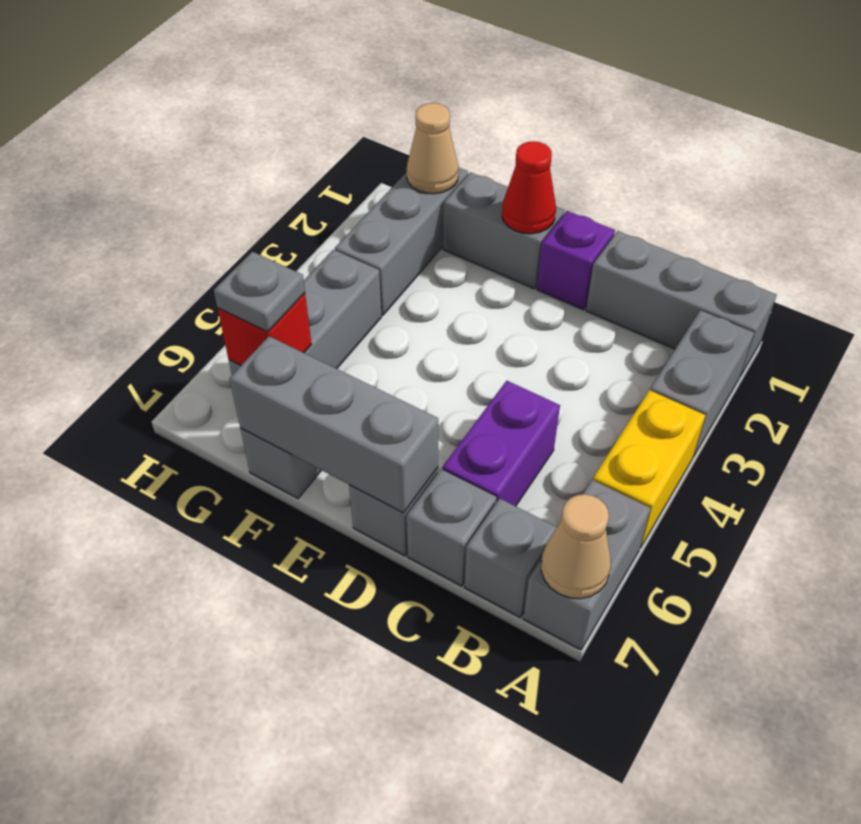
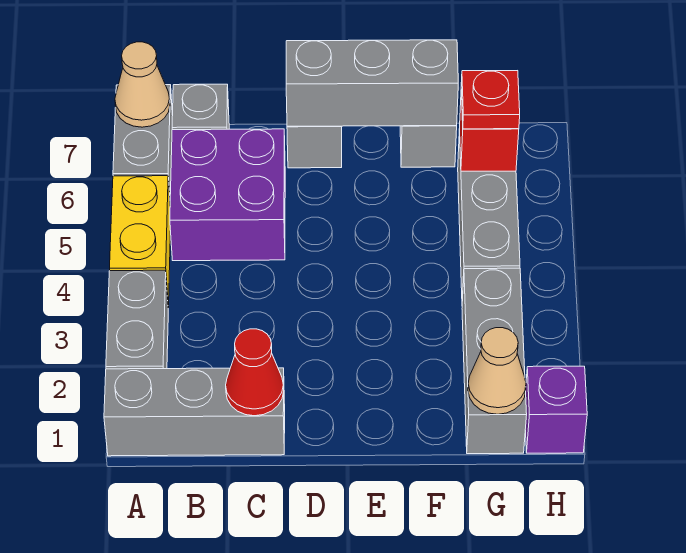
purple brick C5:C6 level 1 -> purple brick B5:C6 level 1
grey brick C7 level 1 -> none
purple brick D1 level 1 -> purple brick H1 level 1
grey brick E1:F1 level 1 -> none
red cone E1 level 2 -> red cone C1 level 2
grey plate G6 level 3 -> red plate G6 level 3

